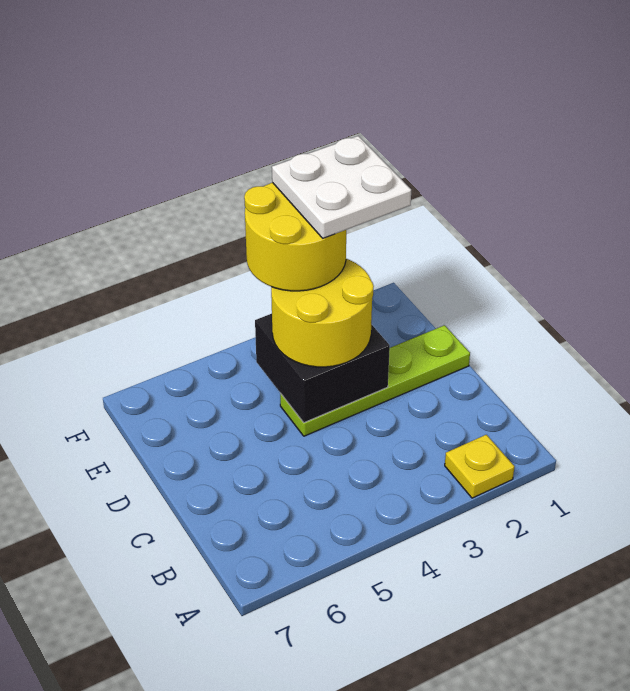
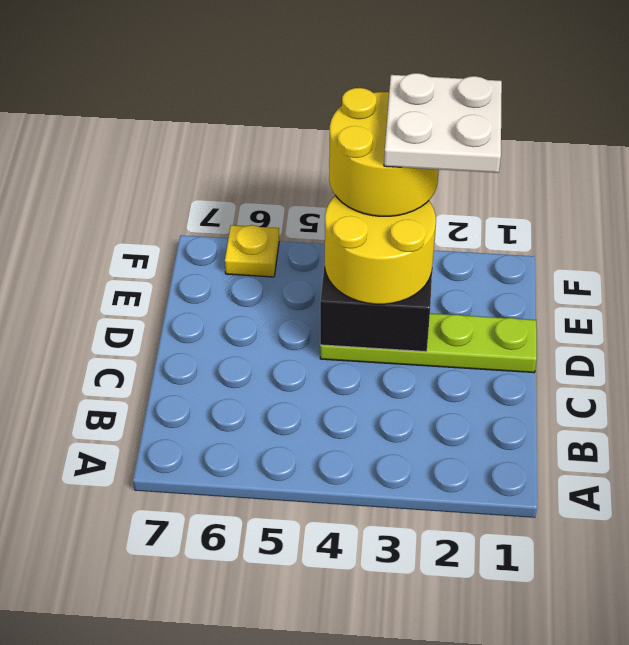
yellow plate A2 level 1 -> yellow plate F6 level 1

